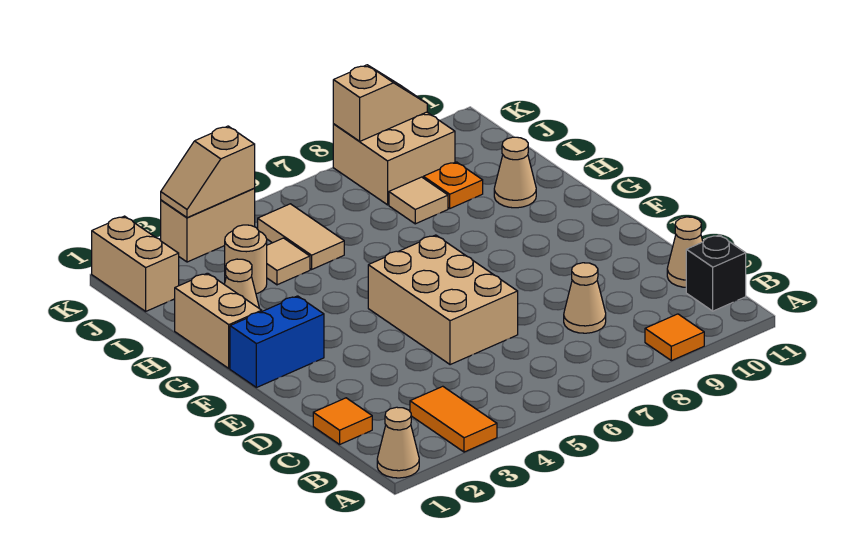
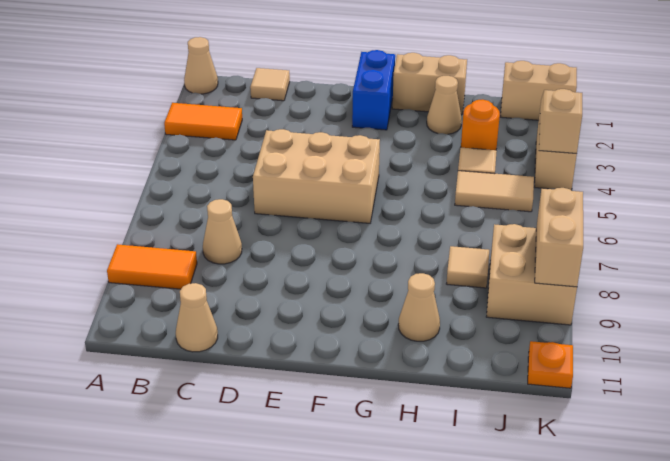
orange tile A9 level 1 -> orange tile A9:B9 level 1
black brick B11 level 1 -> none
orange tile C1 level 1 -> tan tile C1 level 1
tan round brick I3 level 1 -> orange round brick I3 level 1
orange plate I9 level 1 -> orange plate K11 level 1
tan slope K8:K9 level 2 top 8 -> tan brick K8:K9 level 2

